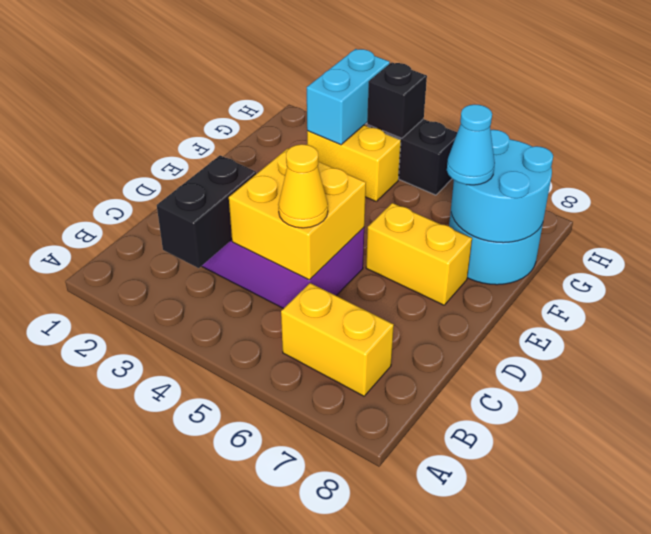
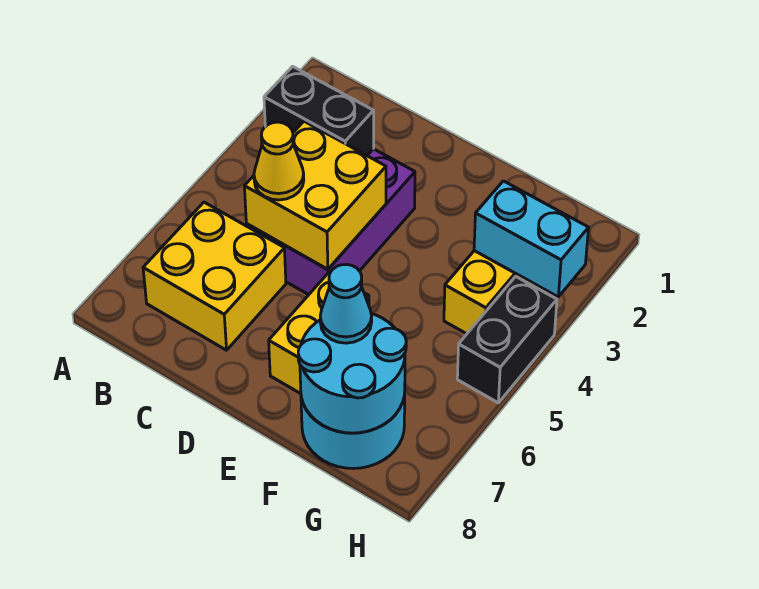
yellow brick B6:B7 level 1 -> yellow brick B6:C7 level 1
black brick H4 level 2 -> none

